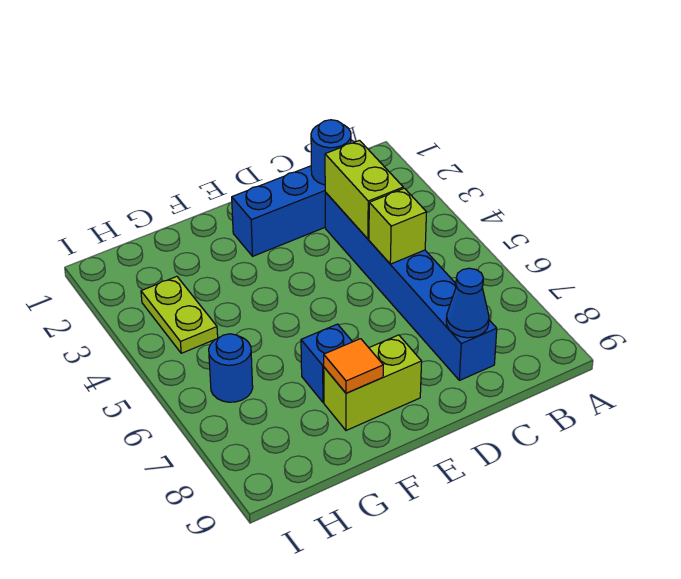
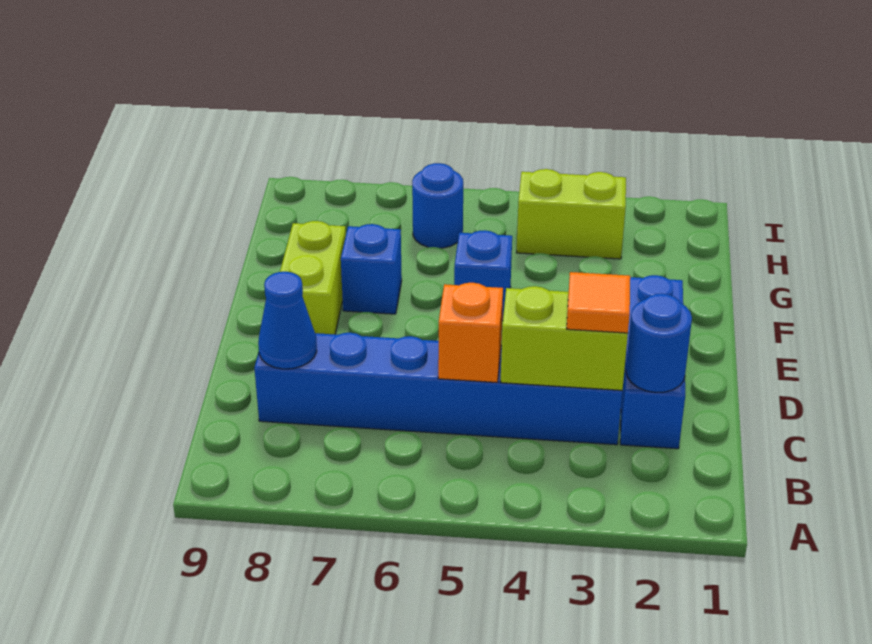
lime brick C5 level 2 -> orange brick C5 level 2
none -> blue brick F5 level 1
orange tile F8 level 2 -> orange tile C3 level 3
lime plate H3:H4 level 1 -> lime brick H3:H4 level 1

